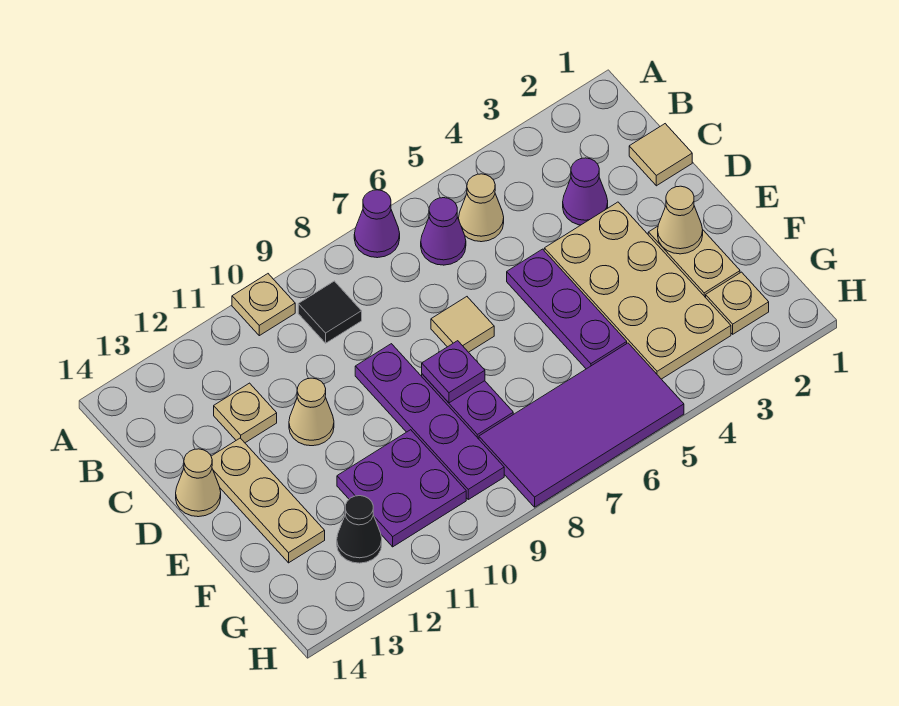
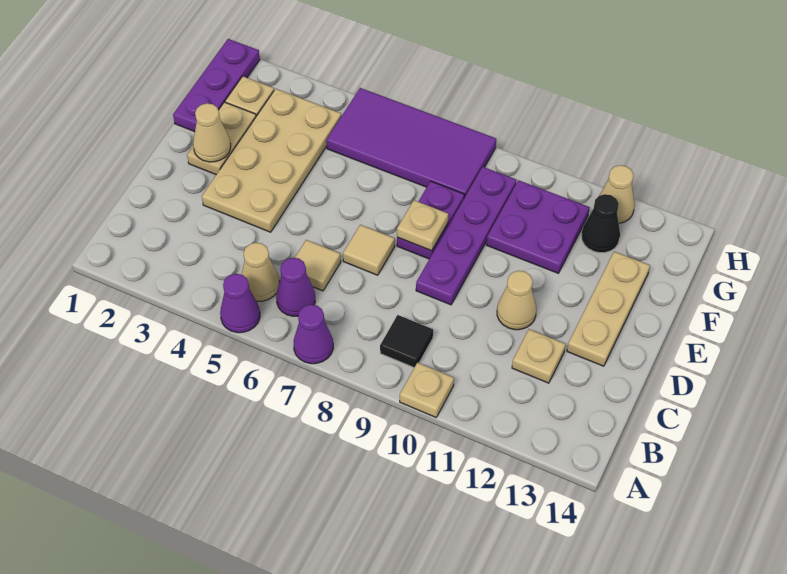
tan tile C1 level 1 -> tan tile C6 level 1
purple cone C3 level 1 -> purple cone A5 level 1
purple plate D5:F5 level 1 -> purple plate F1:H1 level 1
tan cone D14 level 1 -> tan cone H12 level 1
purple plate E8 level 2 -> tan plate E8 level 2

